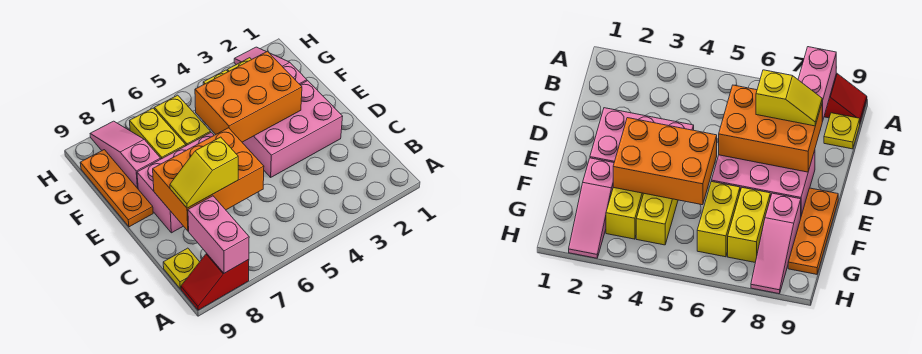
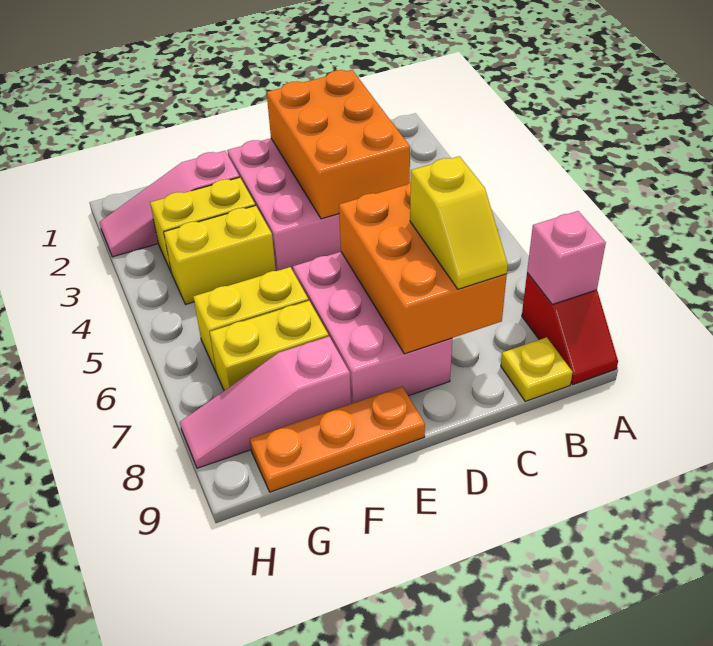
pink brick A8:B8 level 2 -> pink brick A8 level 2
orange brick E3:F5 level 2 -> orange brick C2:D4 level 2

